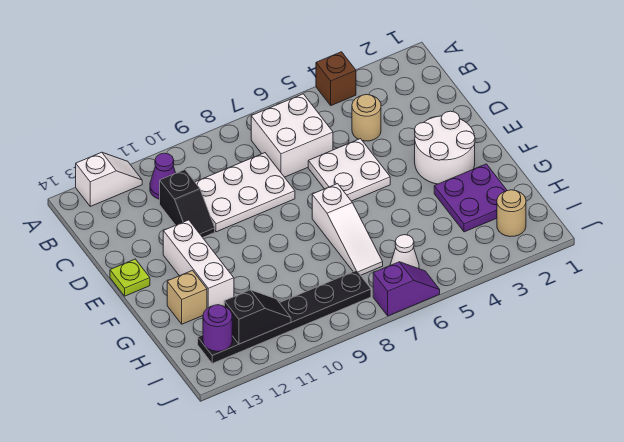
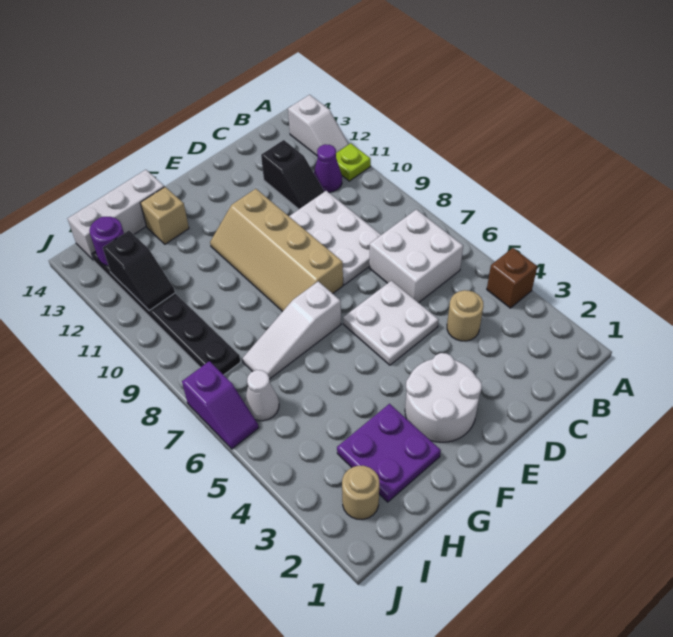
black slope C11:D11 level 1 top C -> black slope C11:C12 level 1 top 12
none -> tan slope E8:F11 level 1 top E
white brick E12:G12 level 1 -> white brick G14:I14 level 1
lime plate E14 level 1 -> lime plate A11 level 1

